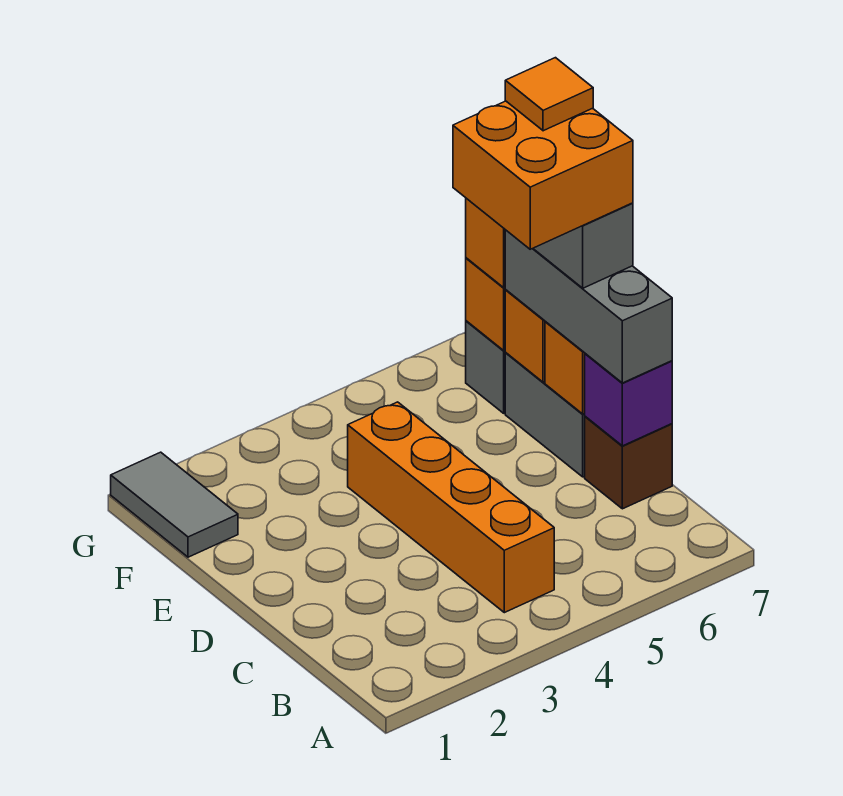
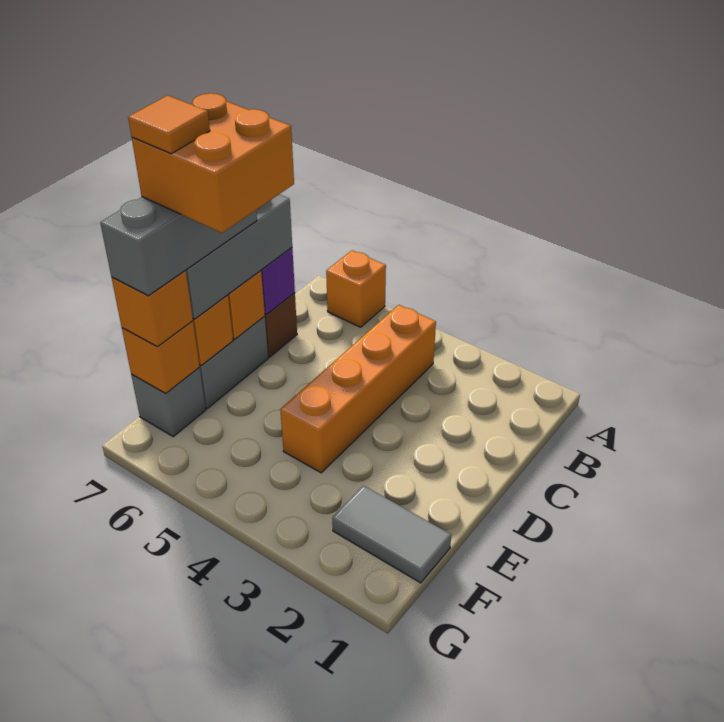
none -> orange brick A6 level 1
grey tile F1:G1 level 1 -> grey tile F1:F2 level 1

